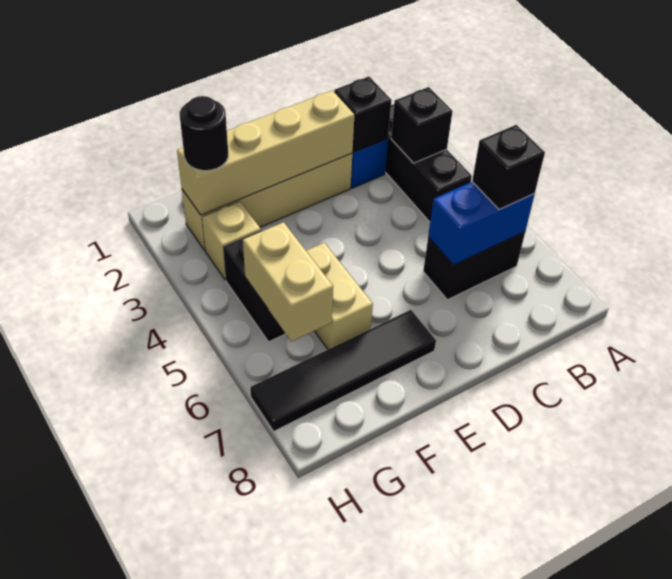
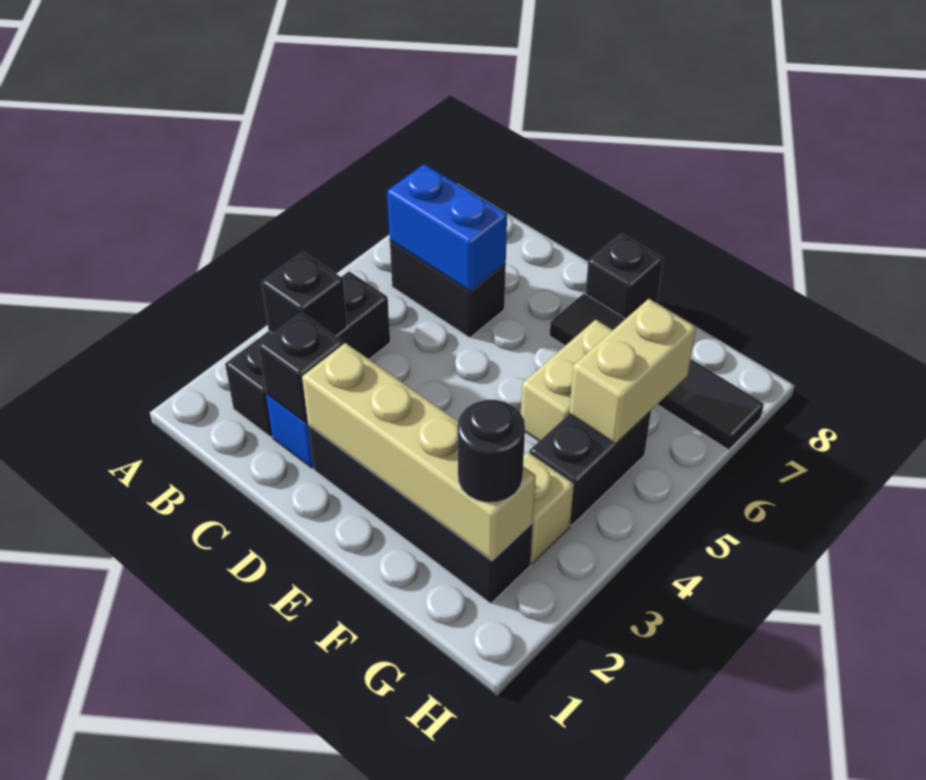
black brick B6 level 3 -> black brick E8 level 1
tan brick D2:G2 level 1 -> black brick D2:G2 level 1

